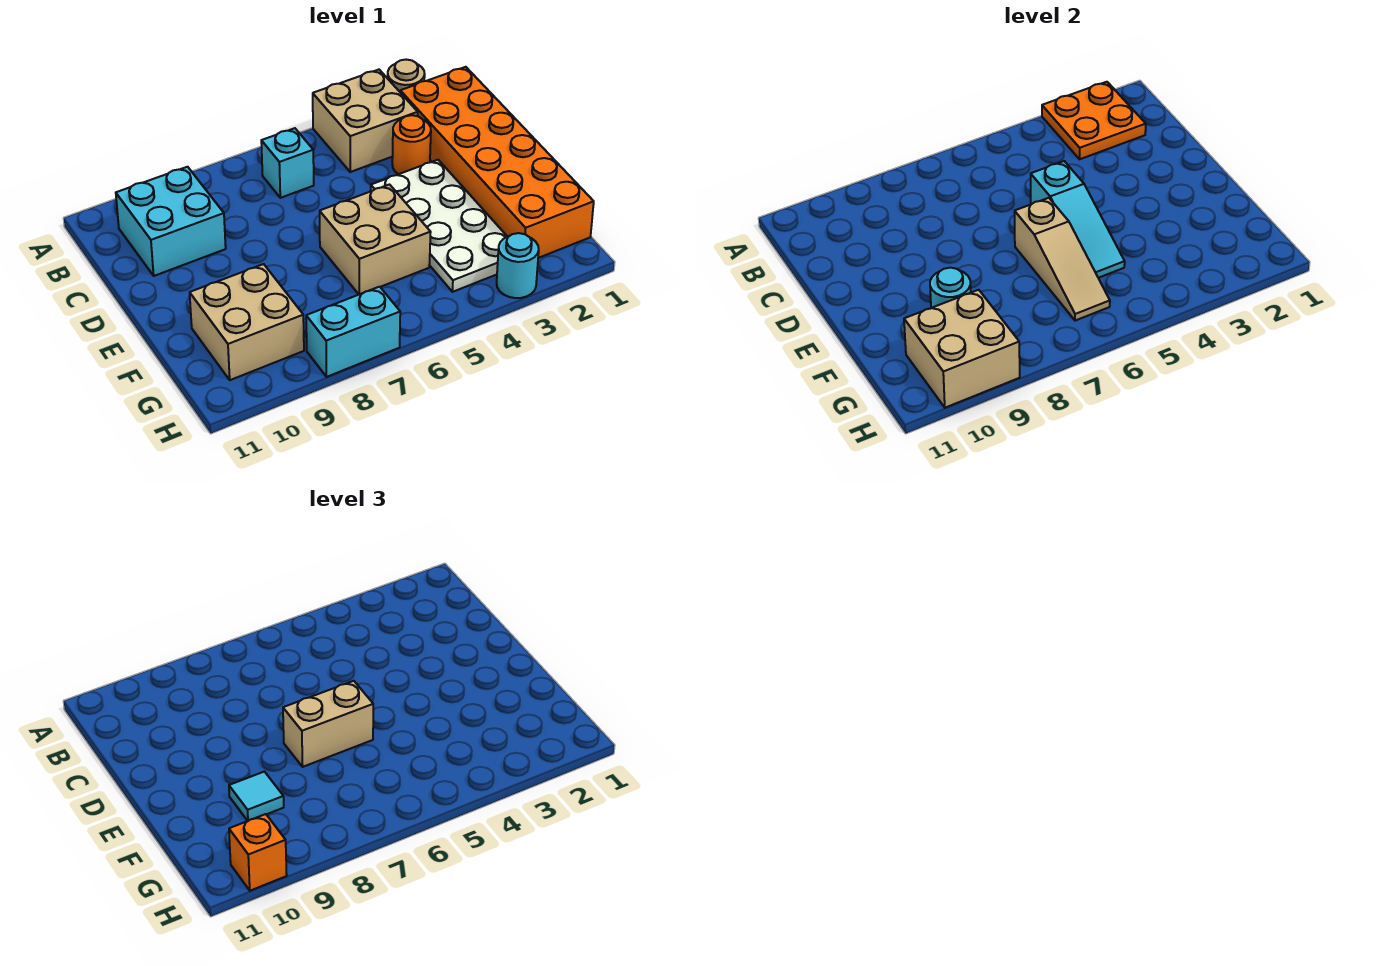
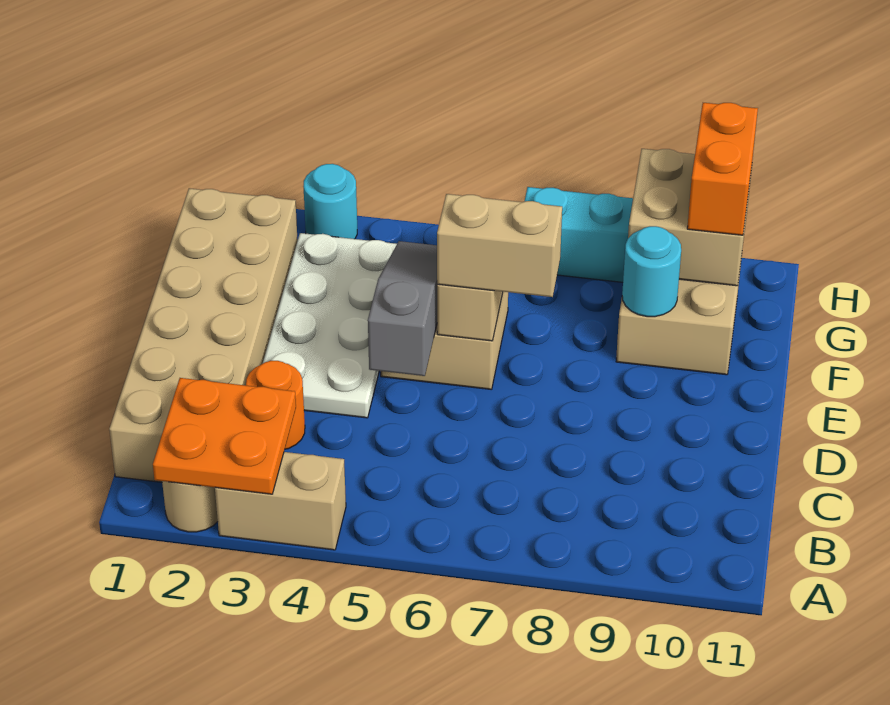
tan brick A3:B4 level 1 -> tan brick A3:A4 level 1
orange brick B1:G2 level 1 -> tan brick B1:G2 level 1
cyan brick B6 level 1 -> none
cyan brick B9:C10 level 1 -> none
cyan slope D5:F5 level 2 top D -> grey slope D5:F5 level 2 top D
cyan tile F9 level 3 -> none
orange brick H10 level 3 -> orange brick G10:H10 level 3

